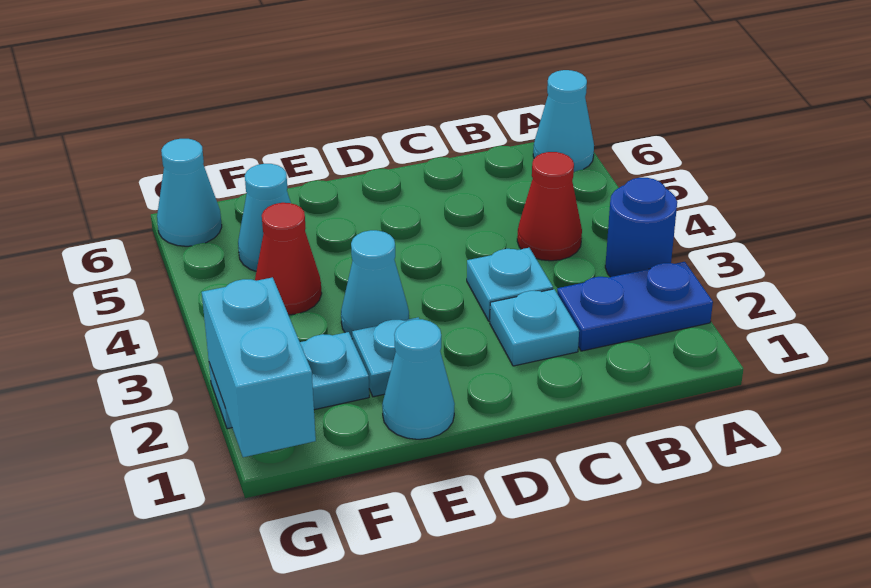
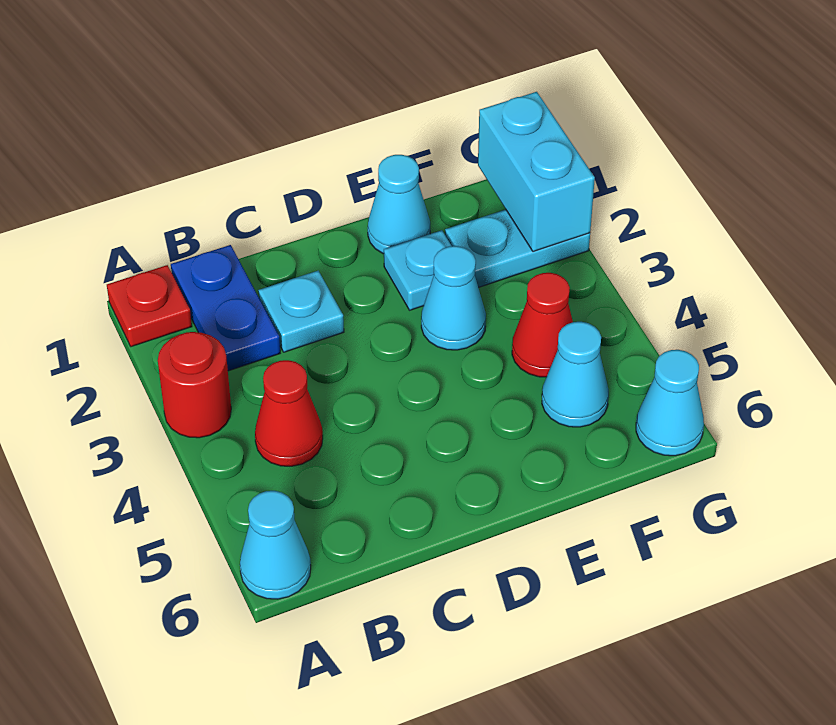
none -> red plate A1 level 1
blue plate A2:B2 level 1 -> blue plate B1:B2 level 1
blue round brick A3 level 1 -> red round brick A3 level 1
cyan plate C3 level 1 -> none

